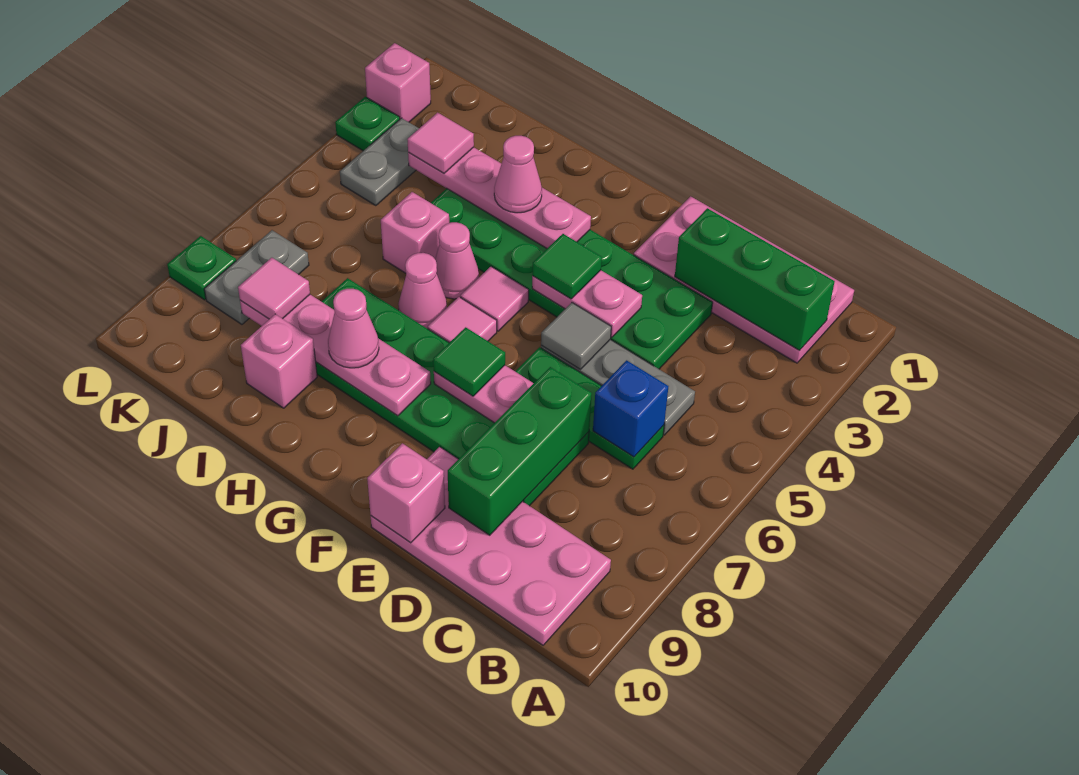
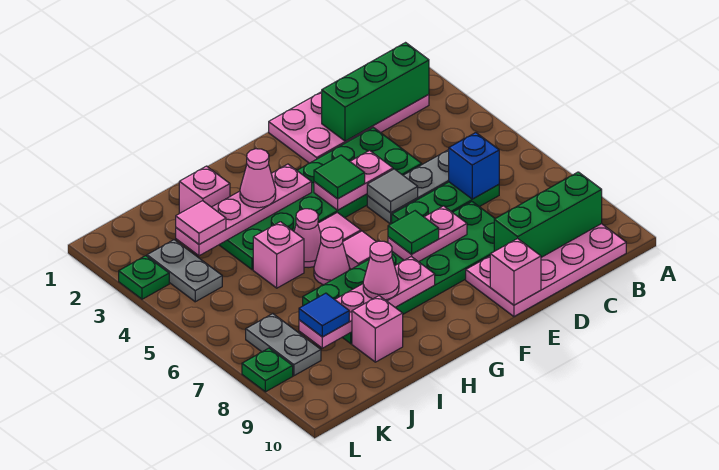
green brick D7:D9 level 2 -> green brick B9:D9 level 2
pink tile J8 level 3 -> blue tile J8 level 3
pink brick L2 level 1 -> pink brick I2 level 1

